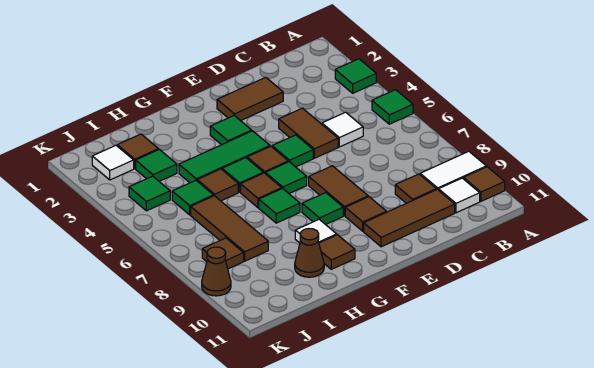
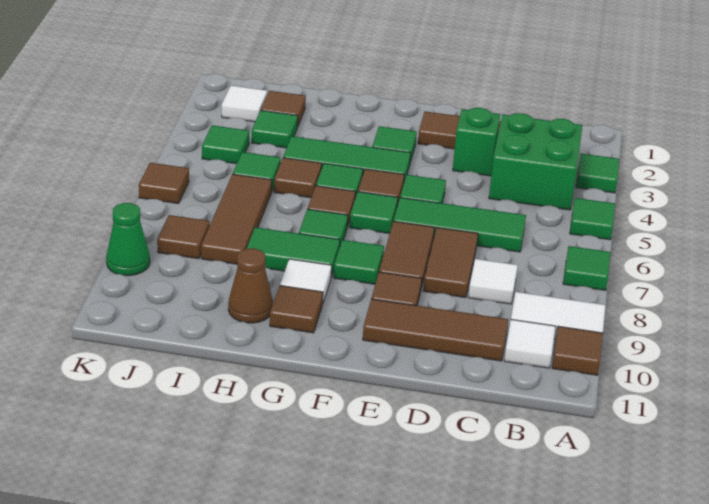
none -> green tile A7 level 1
none -> green brick B3:C4 level 1
white tile C5 level 1 -> white tile C8 level 1
none -> green tile C6:E6 level 1
brown tile C9 level 1 -> brown tile K6 level 1
none -> green brick D3 level 1
brown tile D4:D5 level 1 -> brown tile D7:D8 level 1
none -> green tile G8:H8 level 1
brown cone K9 level 1 -> green cone K9 level 1

